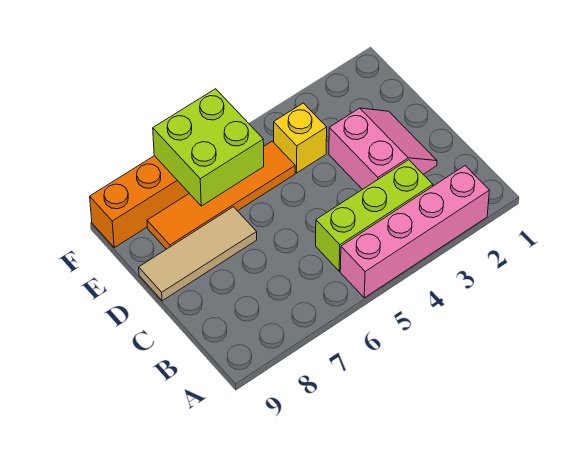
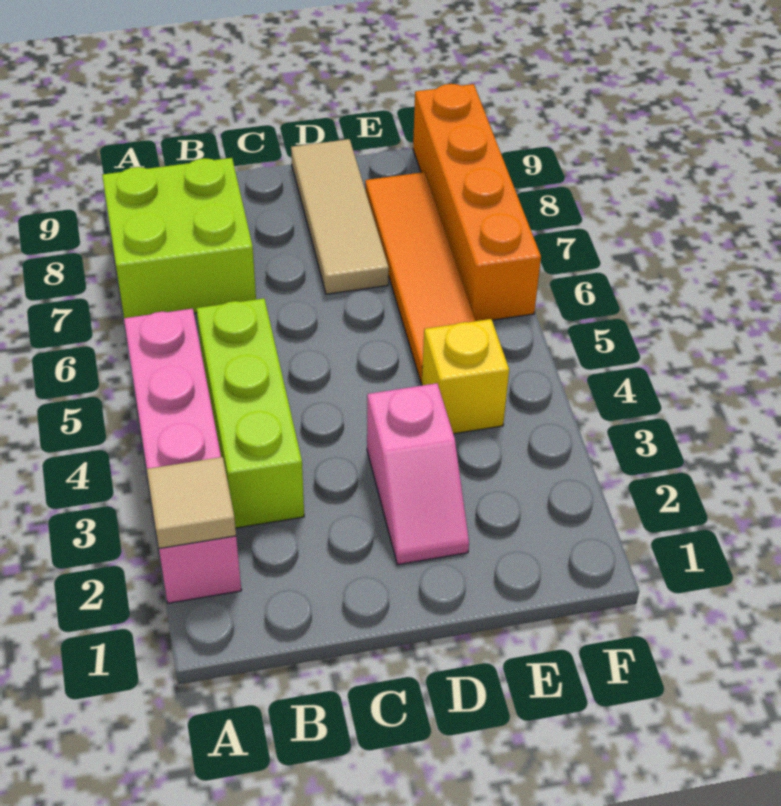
none -> tan tile A2 level 2
pink slope C2:D3 level 1 top 3 -> pink slope D2:D3 level 1 top 3
lime brick E6:F7 level 2 -> lime brick A7:B8 level 1

